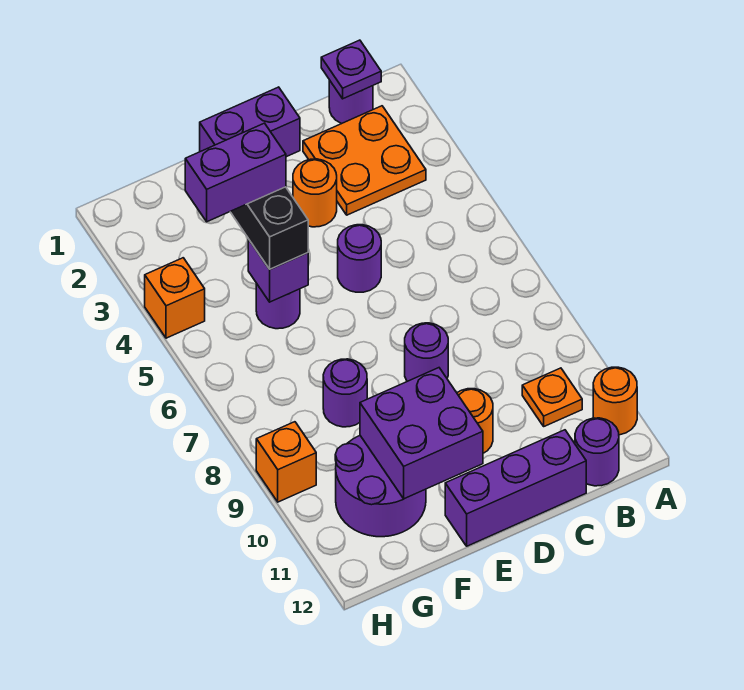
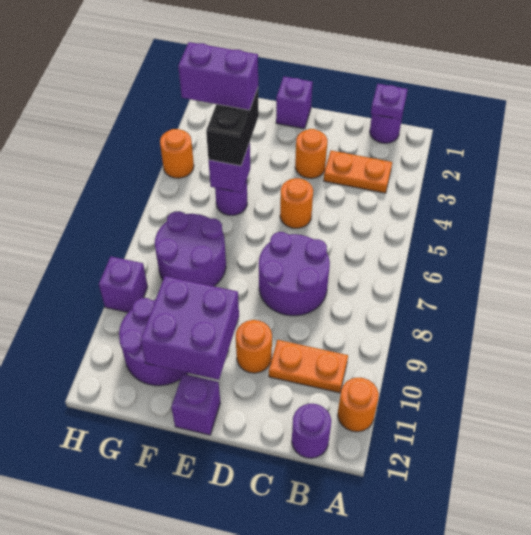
orange plate B2:C3 level 1 -> orange plate B3:C3 level 1
orange plate B10 level 1 -> orange plate B10:C10 level 1
purple brick C12:E12 level 1 -> purple brick E12 level 1
purple brick D1:E1 level 1 -> purple brick E1 level 1
purple round brick D5 level 1 -> orange round brick D5 level 1
purple round brick D8 level 1 -> purple round brick C7:D8 level 1
purple round brick F8 level 1 -> purple round brick F7:G8 level 1
orange brick H4 level 1 -> orange round brick H4 level 1
orange brick H9 level 1 -> purple brick H9 level 1

